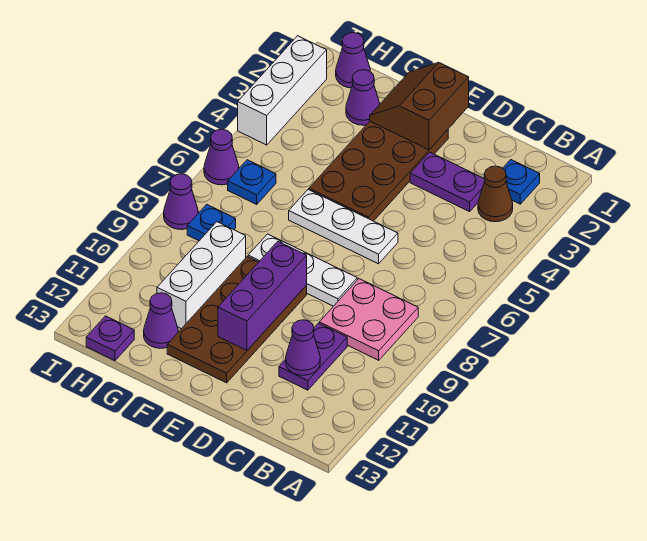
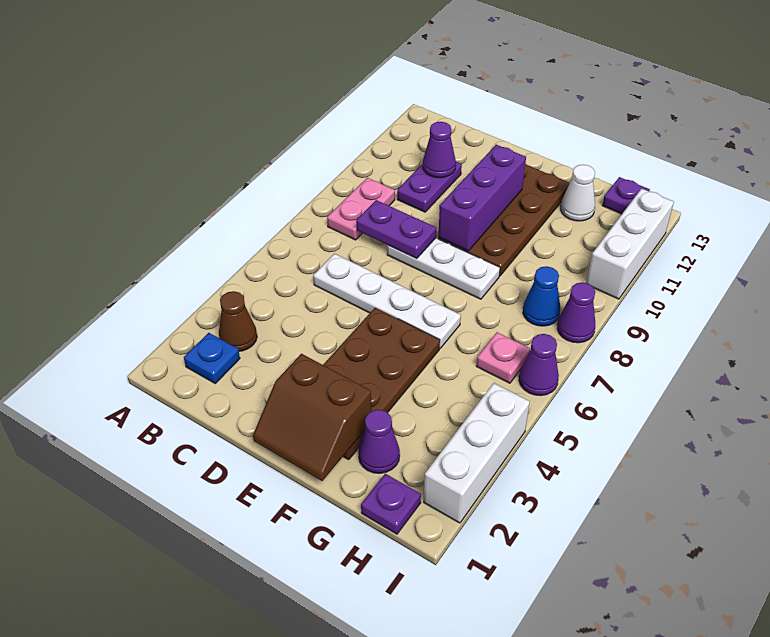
pink plate B8:C9 level 1 -> pink plate B8:B9 level 1
purple plate C3:D3 level 1 -> purple plate C8:D8 level 2
white plate D6:F6 level 1 -> white plate C6:F6 level 1
brown slope E1:F2 level 2 top E -> brown slope E1:F2 level 2 top 2
white brick G9:G11 level 1 -> white brick I10:I12 level 1
purple cone G12 level 1 -> white cone G12 level 1
purple cone H1 level 1 -> purple plate H1 level 1
blue plate H6 level 1 -> pink plate H6 level 1
blue plate H8 level 1 -> blue cone H8 level 1

